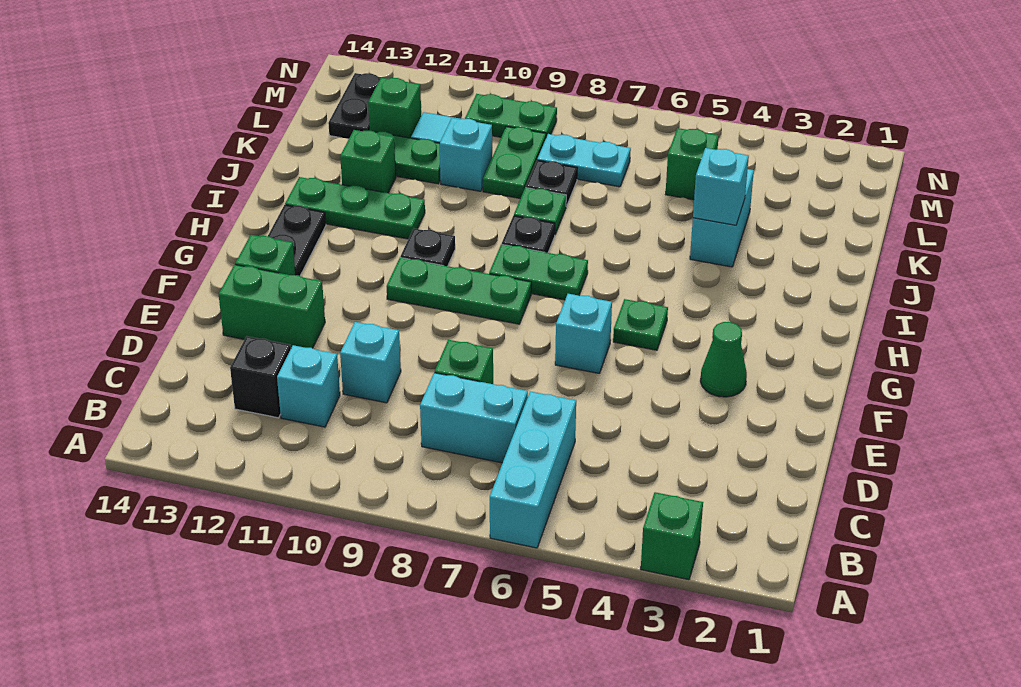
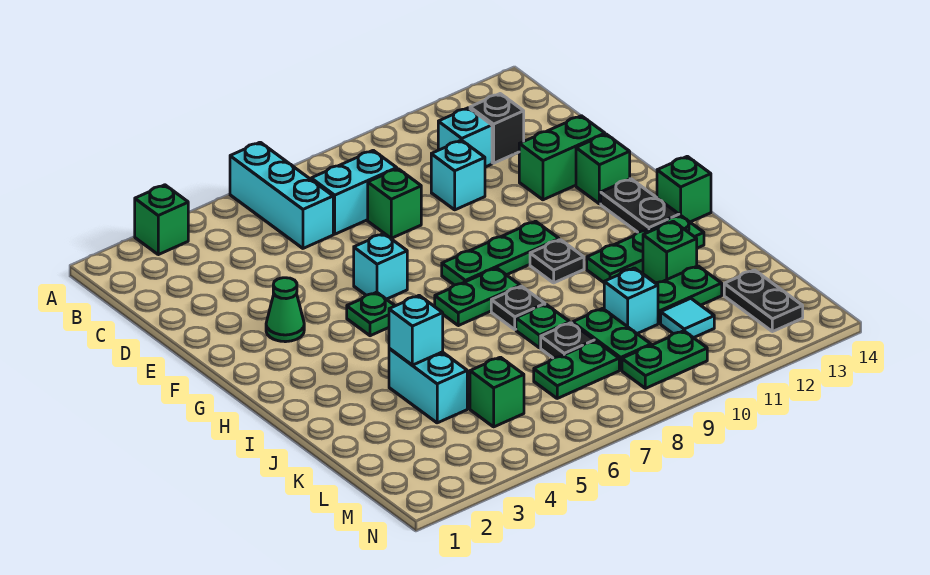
cyan plate L7:L8 level 1 -> green plate L7:L8 level 1
green brick L12 level 1 -> green brick H14 level 1

